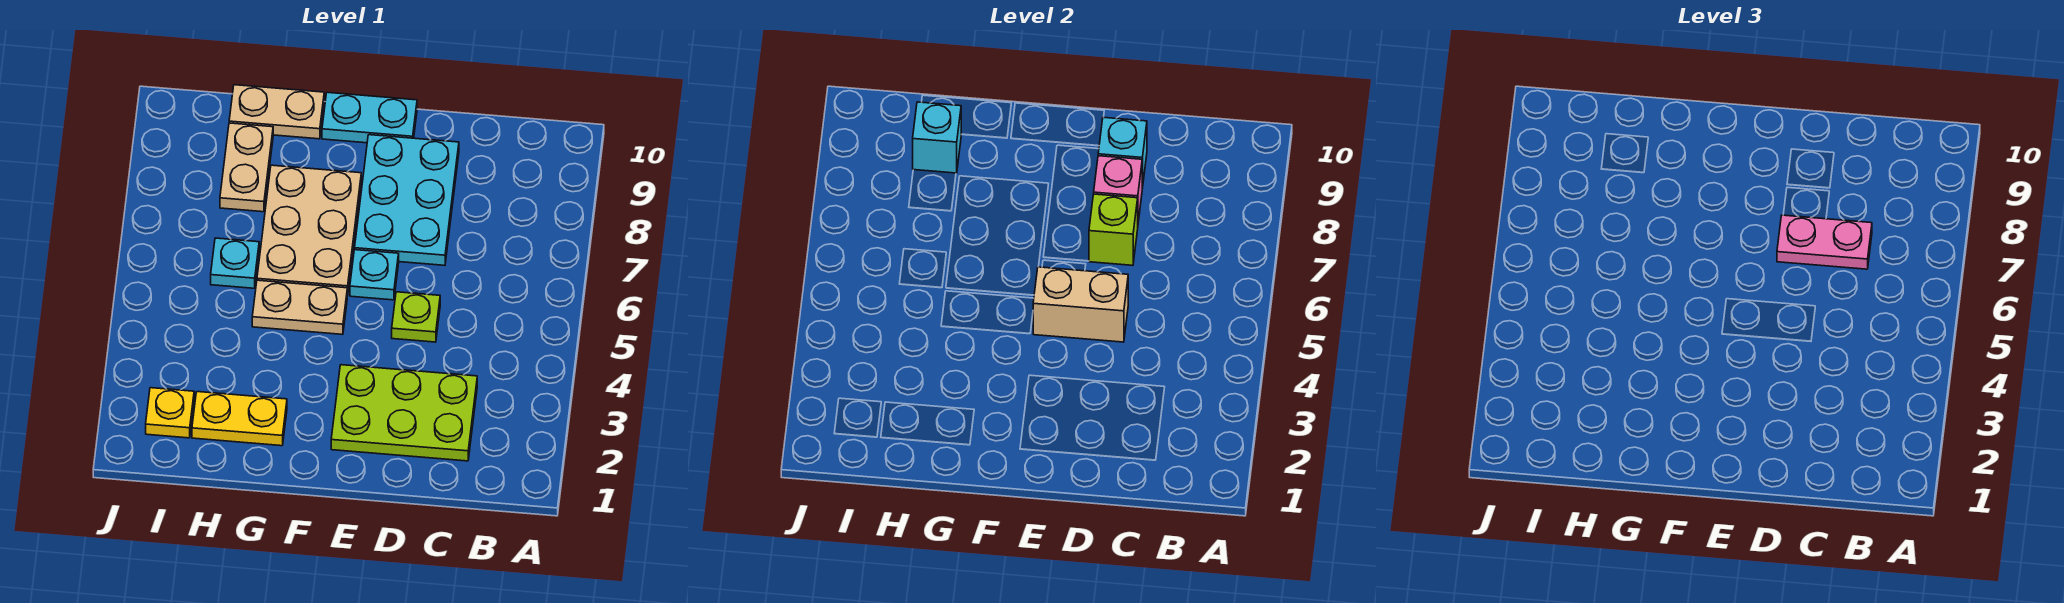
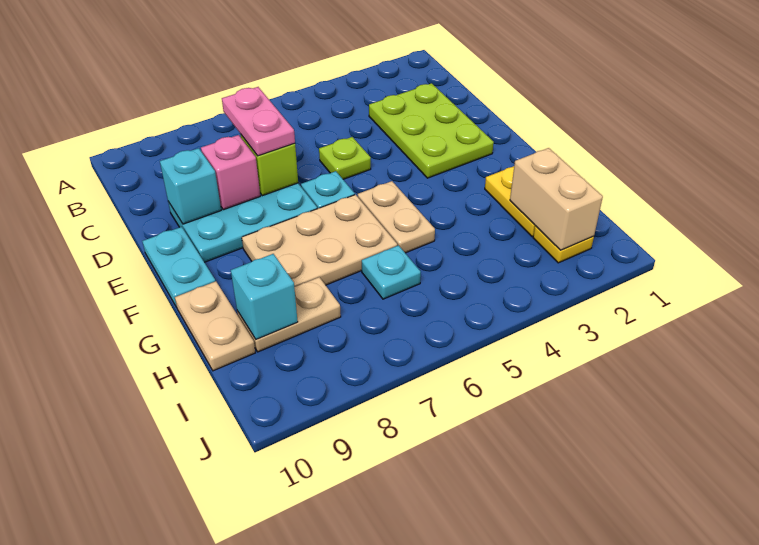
tan brick D5:E5 level 2 -> tan brick H2:I2 level 2

